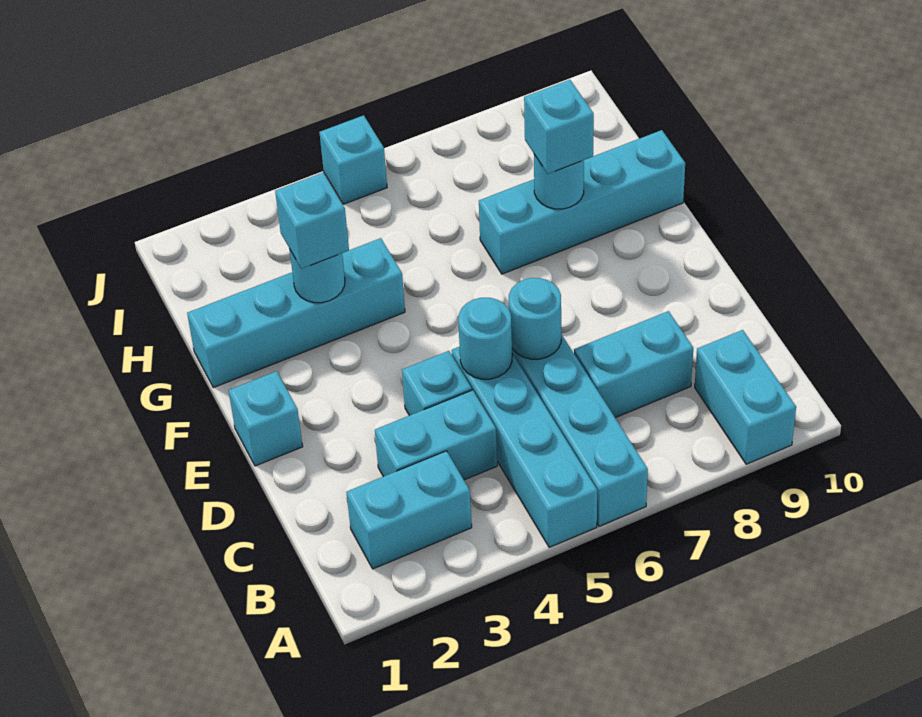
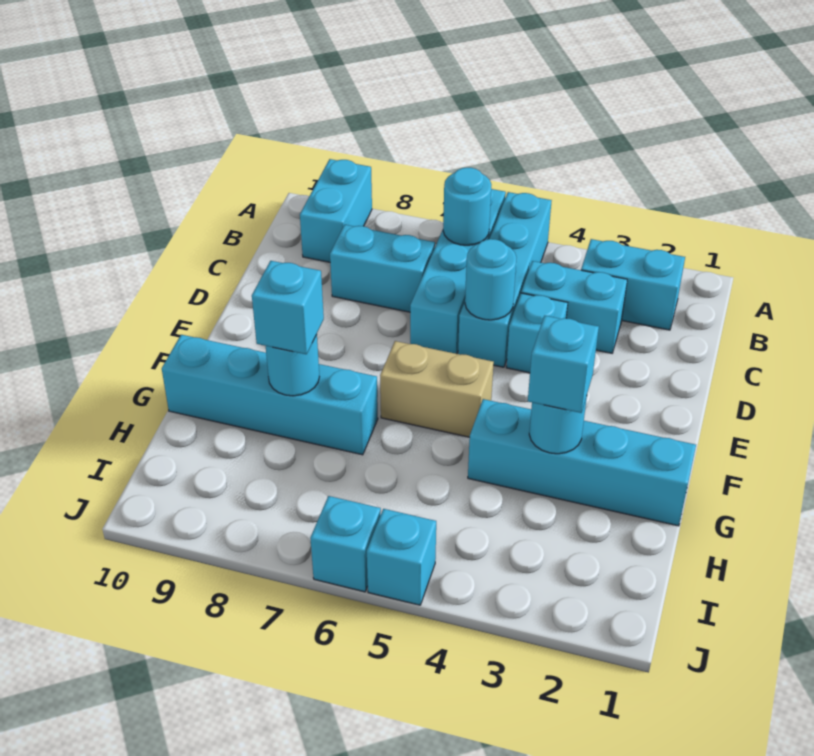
cyan round brick D6 level 2 -> cyan round brick B6 level 2
cyan brick E1 level 1 -> cyan brick J6 level 1
none -> tan brick F5:F6 level 1

